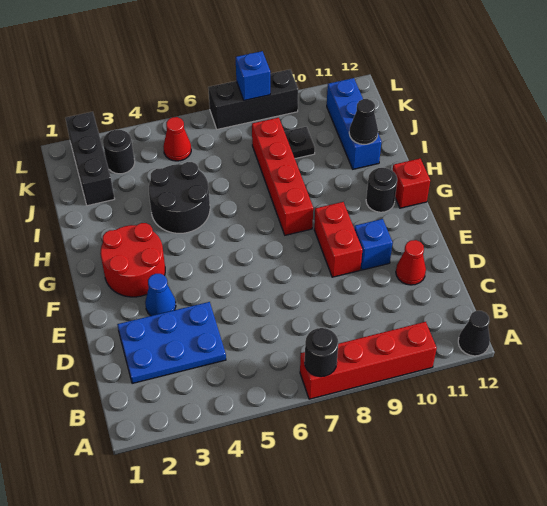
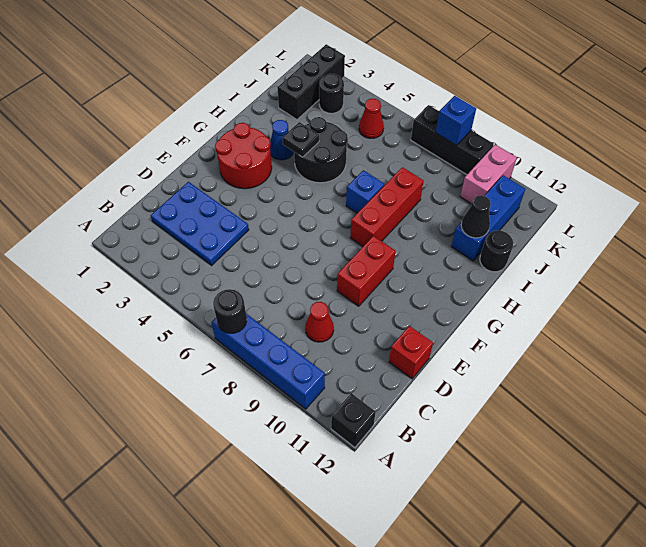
red brick A7:A10 level 1 -> blue brick A7:A10 level 1
black cone A12 level 1 -> black brick A12 level 1
red cone D11 level 1 -> red cone C9 level 1
blue cone E3 level 1 -> blue cone H3 level 1
blue brick E10 level 1 -> blue brick H7 level 1
red brick G8:J8 level 1 -> red brick G8:I8 level 1
black round brick G11 level 1 -> black round brick I12 level 1
red brick G12 level 1 -> red brick D12 level 1
black plate J9 level 1 -> black plate H4 level 2
none -> pink brick K10:L10 level 1

